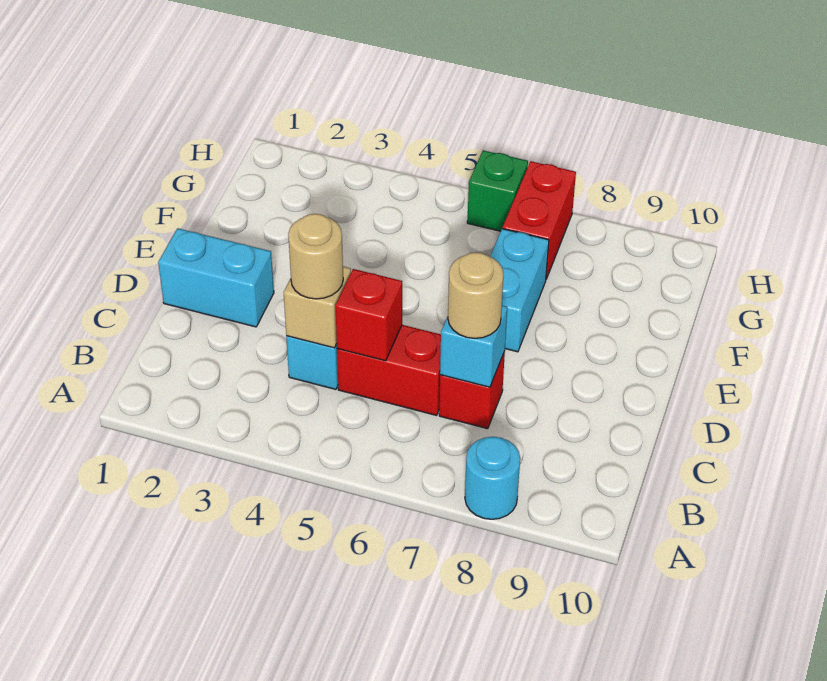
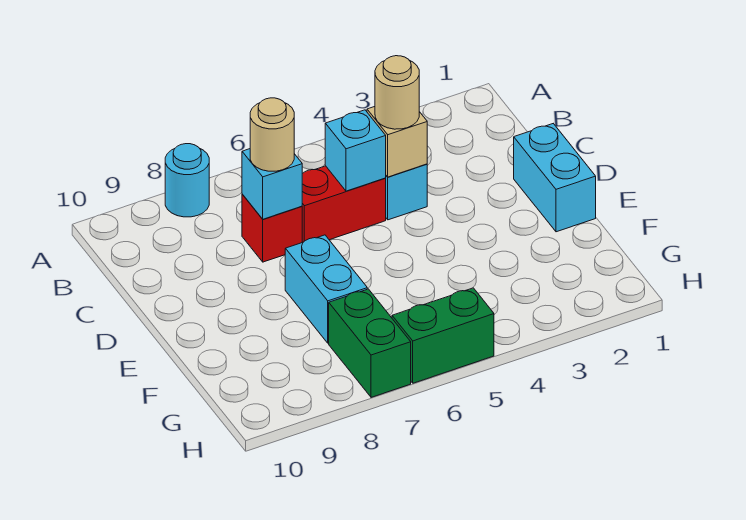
red brick C5 level 2 -> cyan brick C5 level 2
cyan brick D1:D2 level 1 -> cyan brick D1:E1 level 1
red brick G7:H7 level 1 -> green brick G7:H7 level 1
green brick H6 level 1 -> green brick H5:H6 level 1

